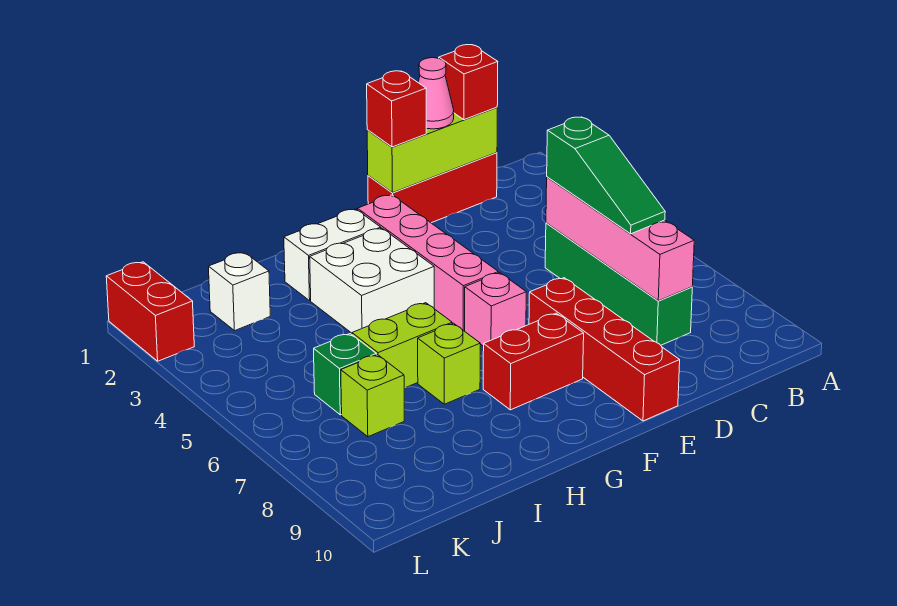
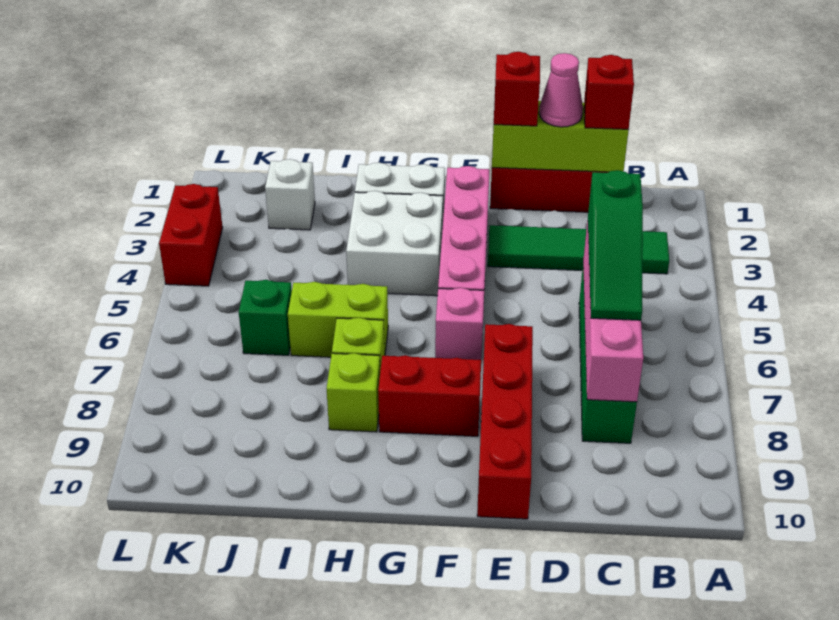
none -> green tile B3:E3 level 1
lime brick J7 level 1 -> lime brick H8 level 1
red brick L1:L2 level 1 -> red brick L3:L4 level 1

